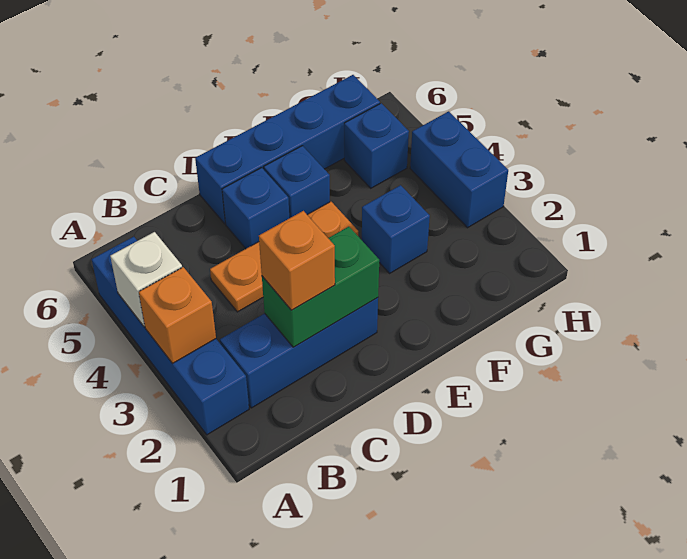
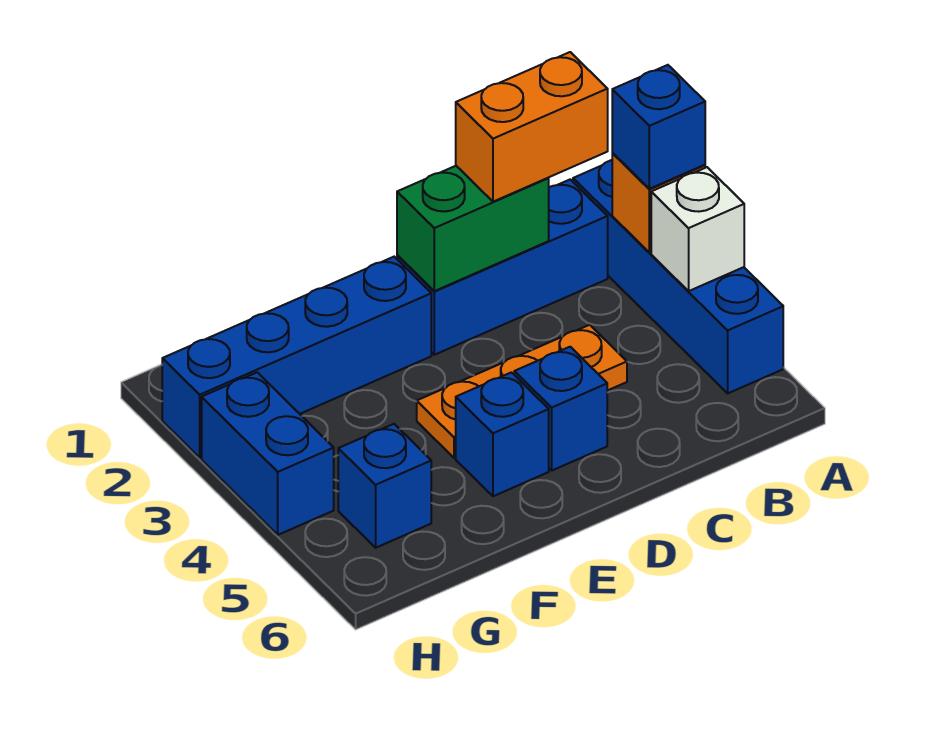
orange brick C2 level 3 -> orange brick B2:C2 level 3
blue brick D6:G6 level 1 -> blue brick E2:H2 level 1
blue brick F3 level 1 -> blue brick A3 level 3

